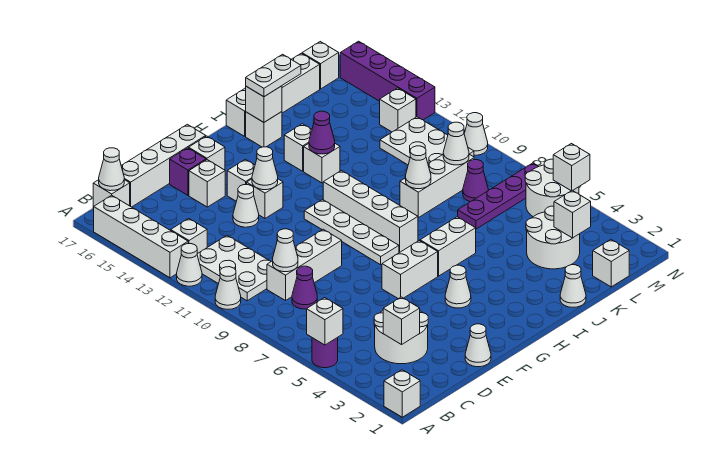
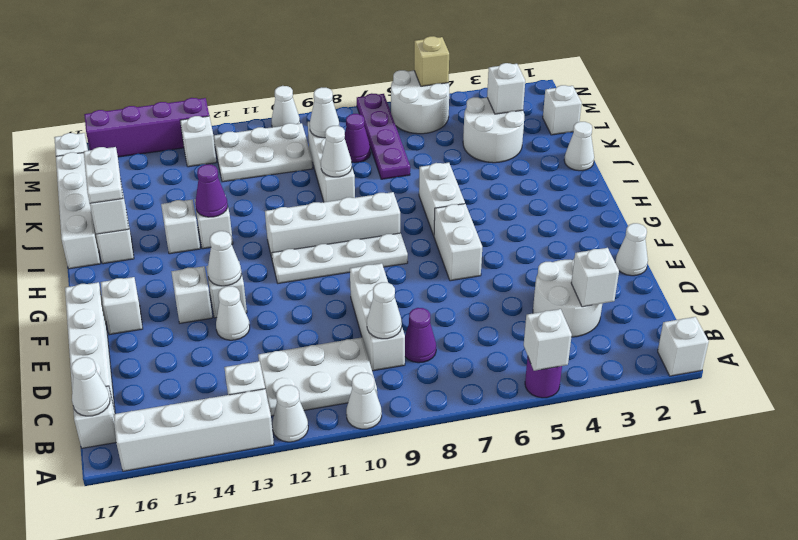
white brick E15 level 1 -> none
purple brick E16 level 1 -> none
white cone G4 level 1 -> none
white brick N5 level 2 -> tan brick N5 level 2

